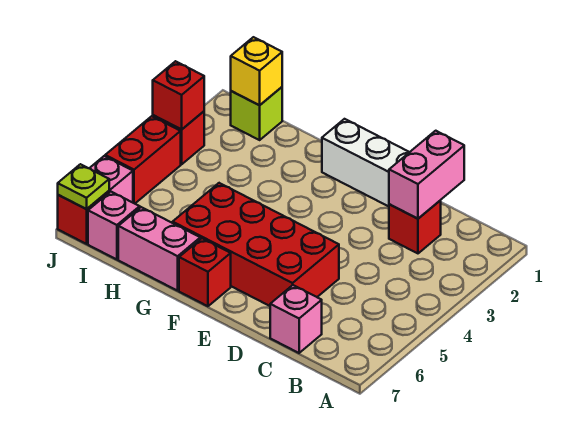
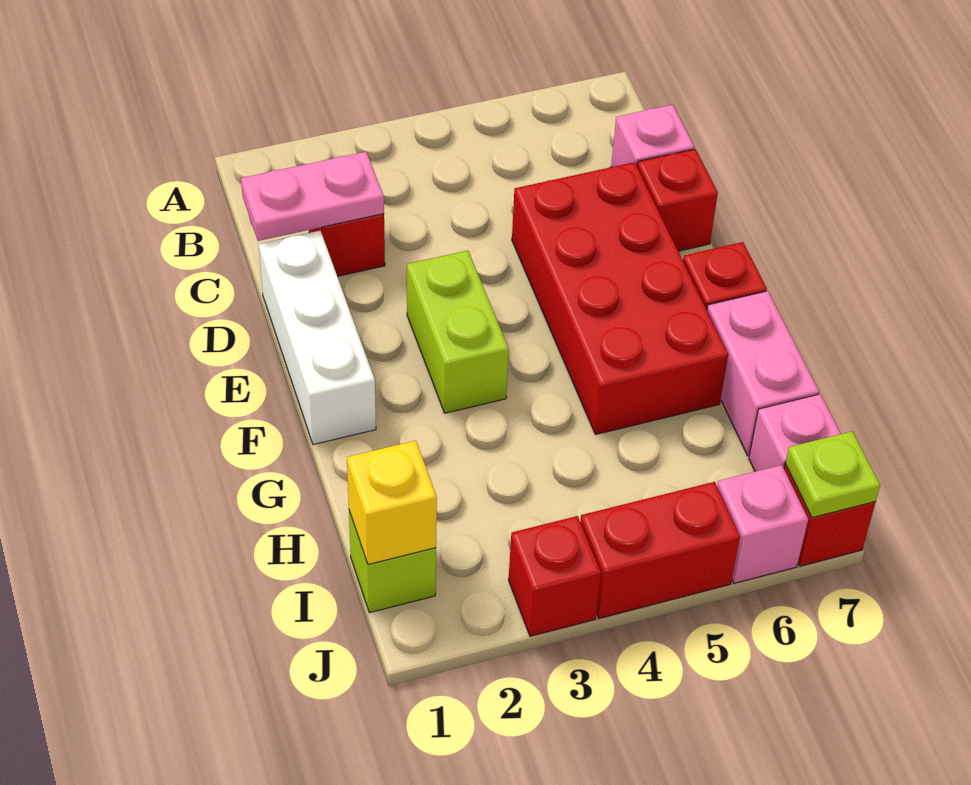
pink brick C1:C2 level 2 -> pink plate C1:C2 level 2
none -> lime brick E3:F3 level 1
red brick J3 level 2 -> red brick D7 level 1

